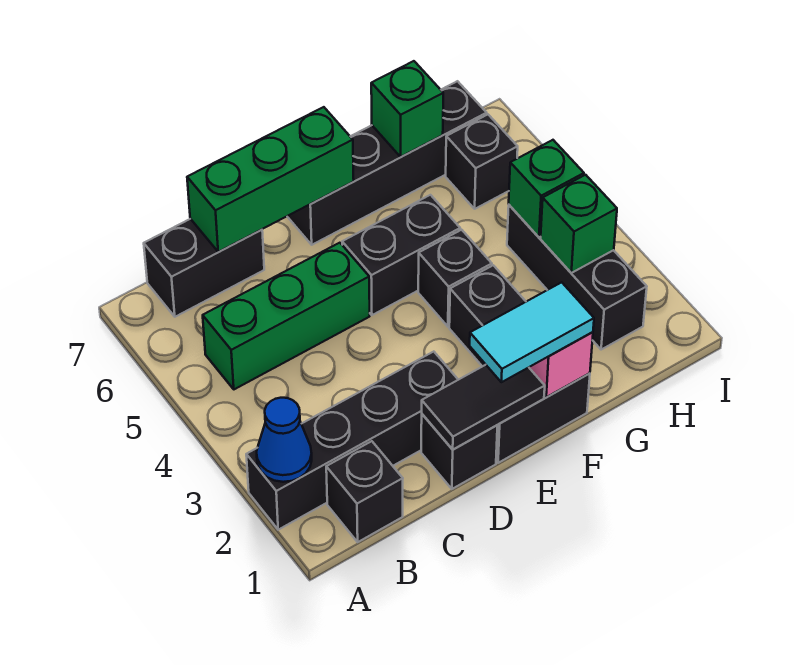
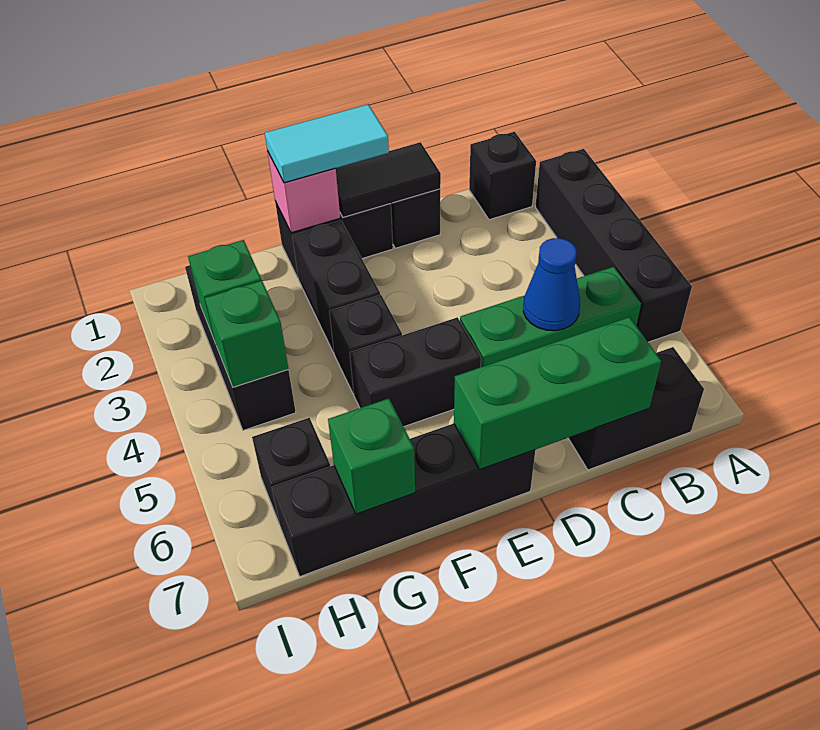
black brick A2:D2 level 1 -> black brick A2:A5 level 1
blue cone A2 level 2 -> blue cone C5 level 2

